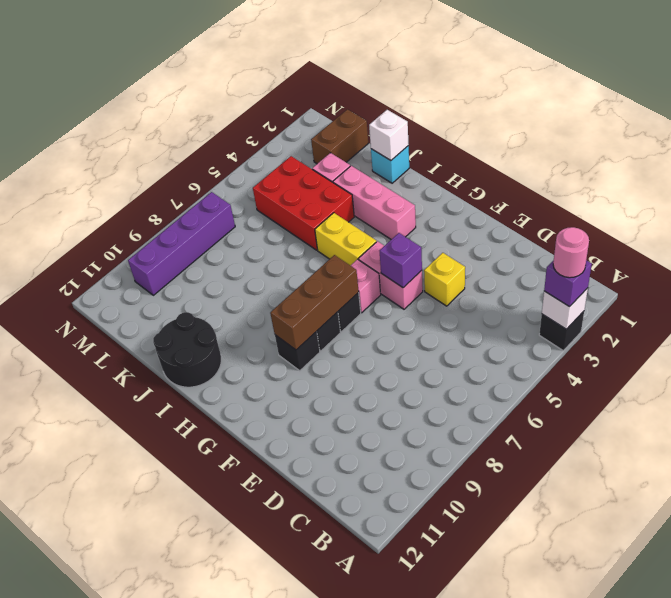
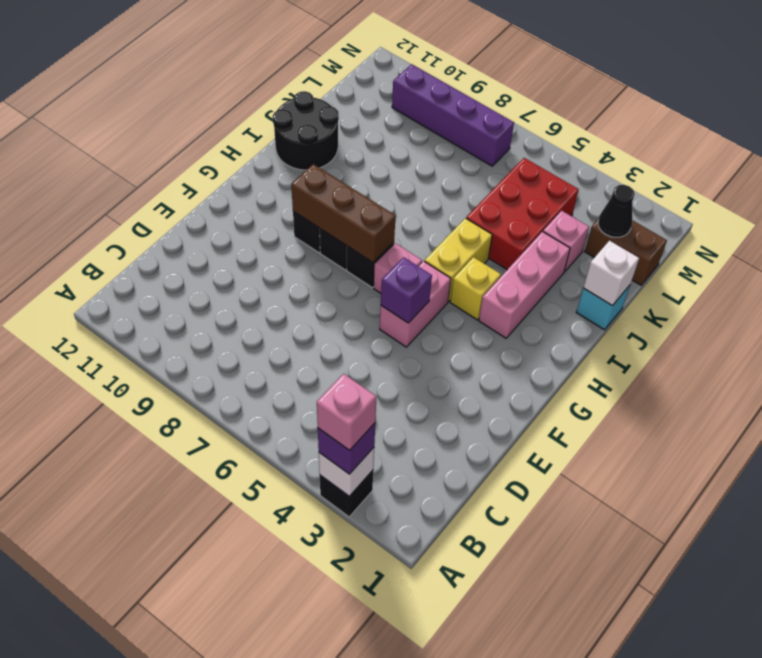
pink round brick A3 level 4 -> pink brick A3 level 4
yellow brick E4 level 1 -> yellow brick H4 level 1
none -> black cone L2 level 2

